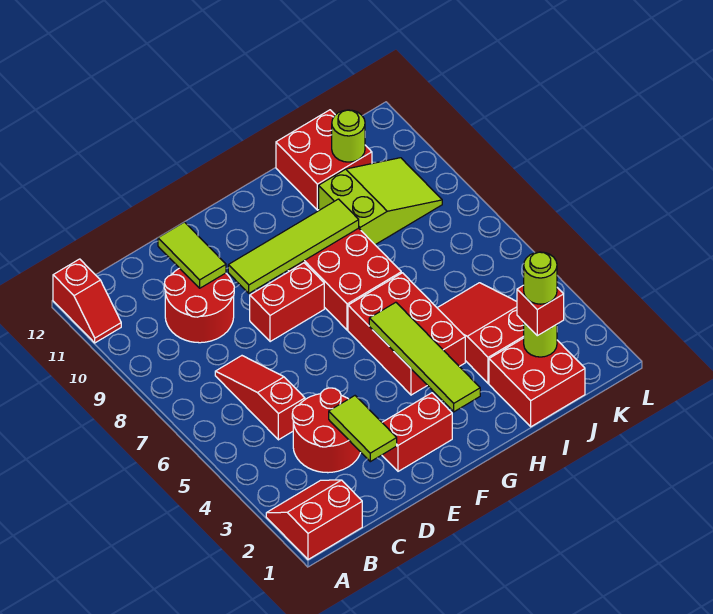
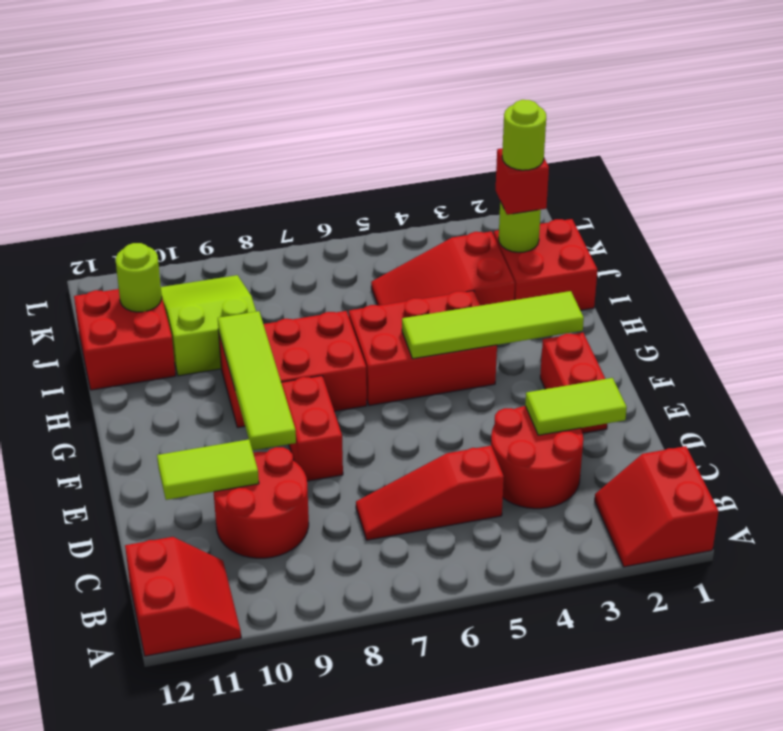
red slope A11:A12 level 1 top 12 -> red slope A11:B12 level 1 top 12

